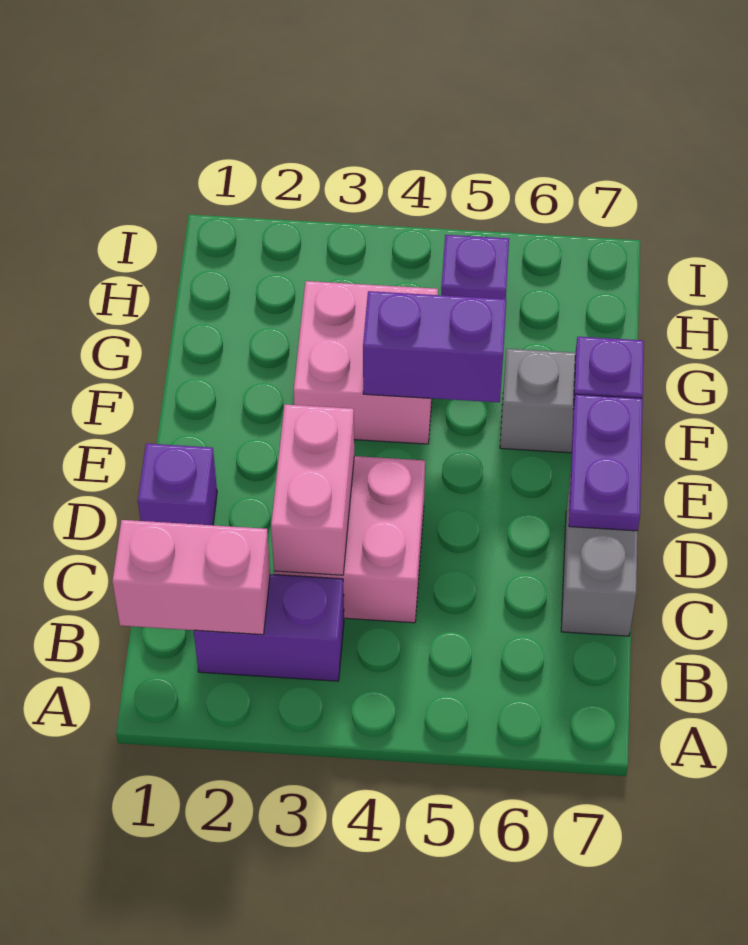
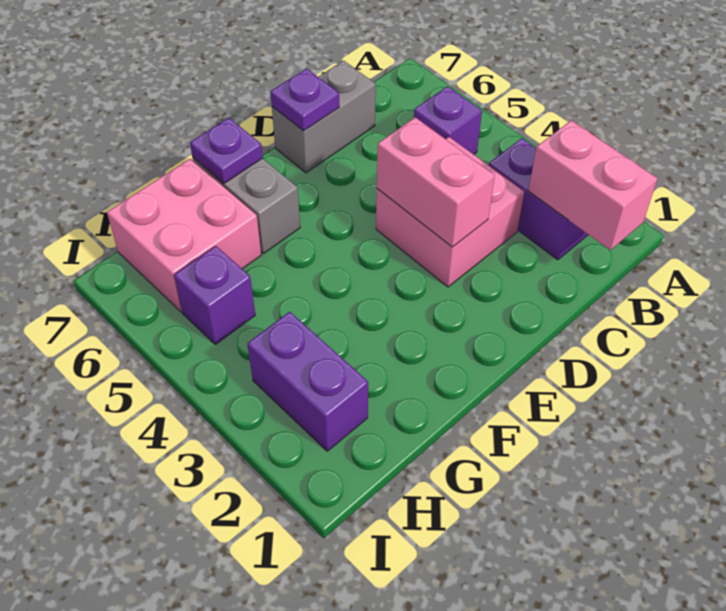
pink brick C3:D3 level 2 -> pink brick D3:D4 level 2
purple brick D1 level 1 -> purple brick B5 level 1
purple plate D7:E7 level 2 -> purple plate D7 level 2
pink brick F3:G4 level 1 -> pink brick G6:H7 level 1
purple brick F4:F5 level 2 -> purple brick H2:H3 level 1

